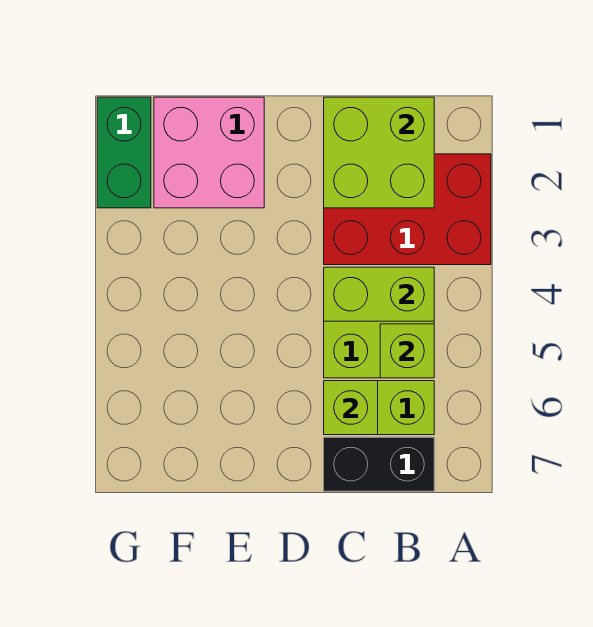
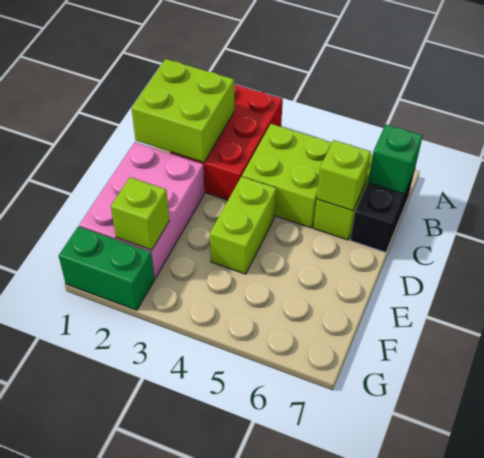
lime brick B4:C4 level 2 -> lime brick D4:E4 level 1
lime brick B5 level 2 -> lime brick F2 level 2
none -> green brick B7 level 2
pink brick E1:F2 level 1 -> pink brick D1:F2 level 1

